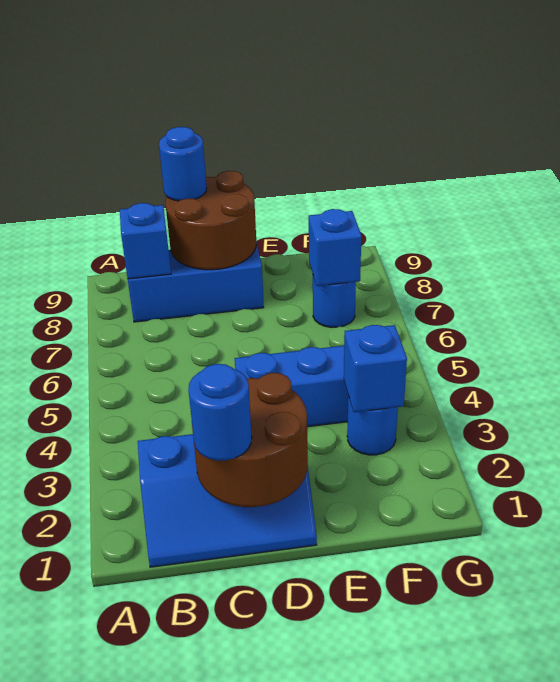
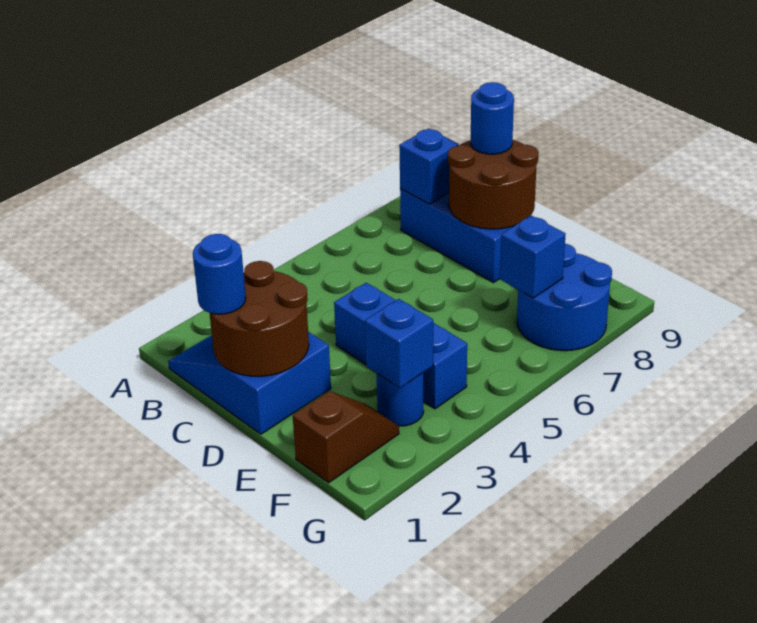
blue slope B1:D2 level 1 top 2 -> blue slope B1:D2 level 1 top D
none -> brown slope F1:F2 level 1 top 1
blue round brick F7 level 1 -> blue round brick F7:G8 level 1

